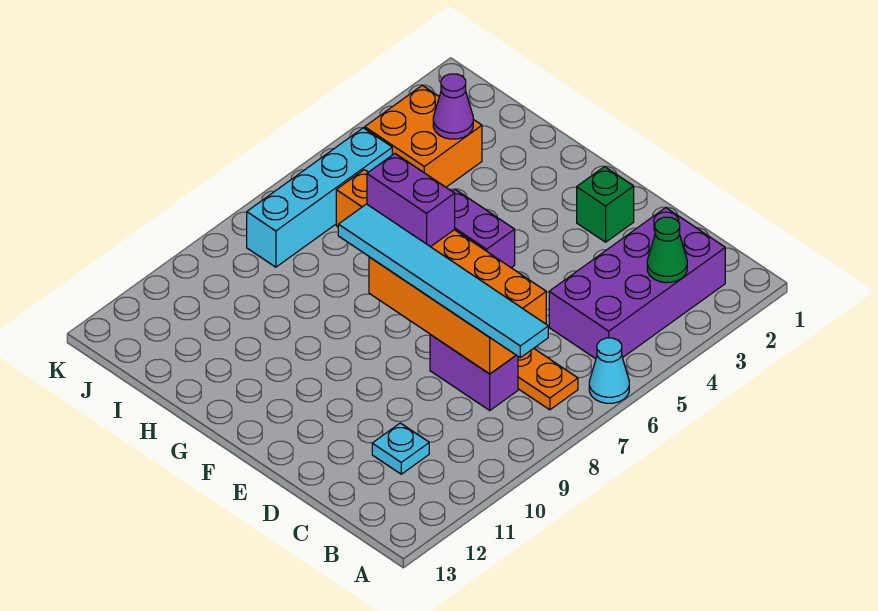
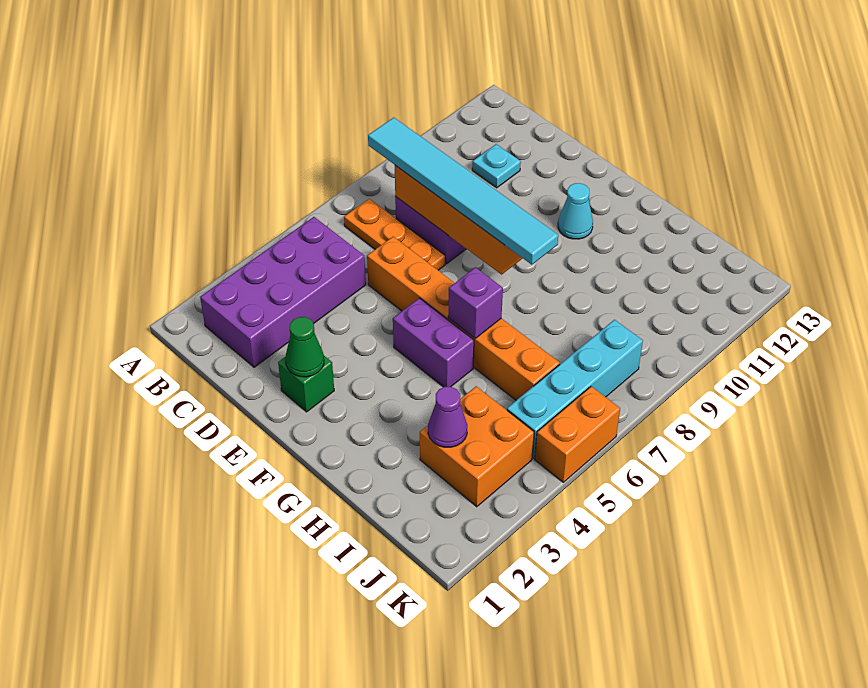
cyan cone A6 level 1 -> cyan cone F11 level 1
green cone B3 level 2 -> green cone E2 level 2
purple brick G6:H6 level 2 -> purple brick G6 level 2
none -> orange brick K5:K6 level 1

